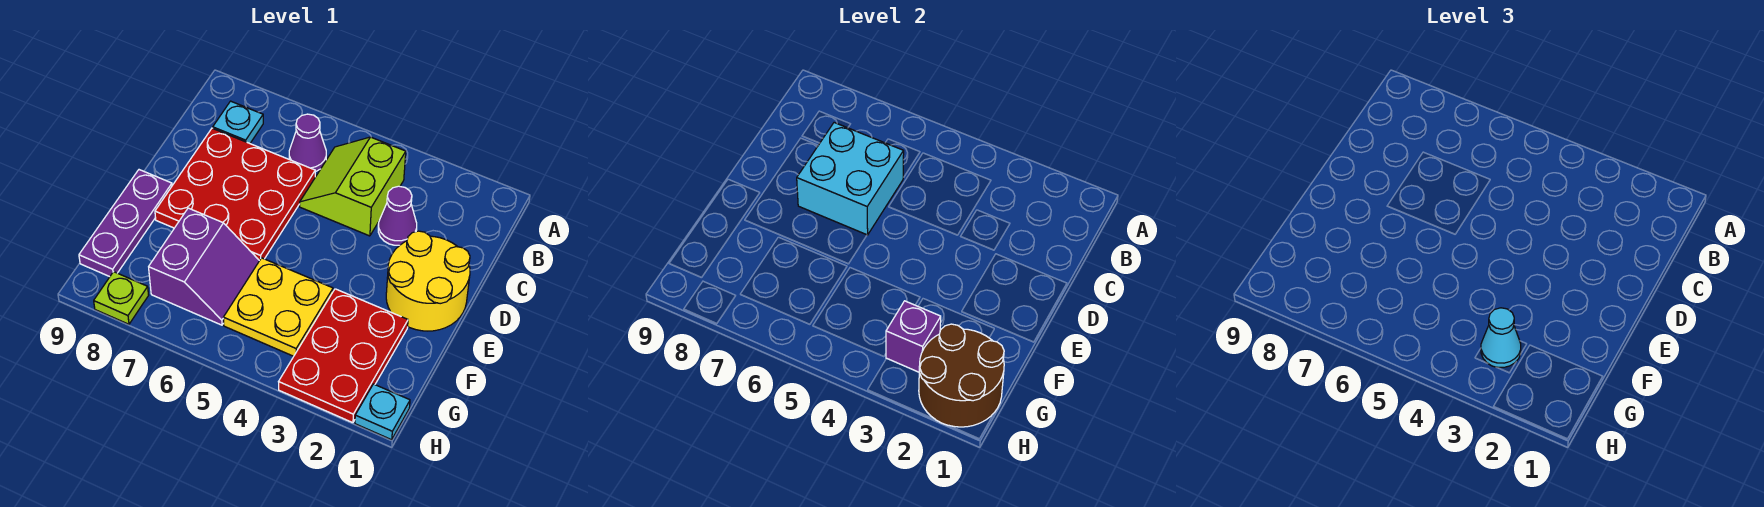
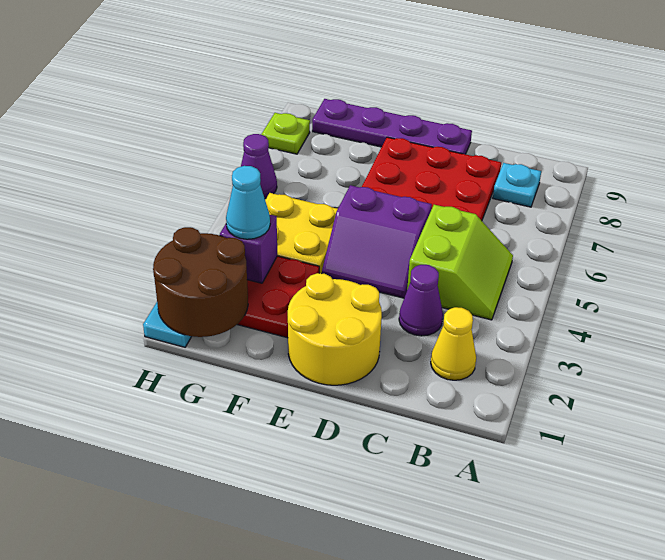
none -> yellow cone B2 level 1
lime slope B4:C5 level 1 top 4 -> lime slope B4:C5 level 1 top C
purple cone B6 level 1 -> purple cone H6 level 1
cyan brick C6:D7 level 2 -> none
purple plate E9:G9 level 1 -> purple plate D9:G9 level 1
purple slope F6:G7 level 1 top 7 -> purple slope D4:E5 level 1 top 5

